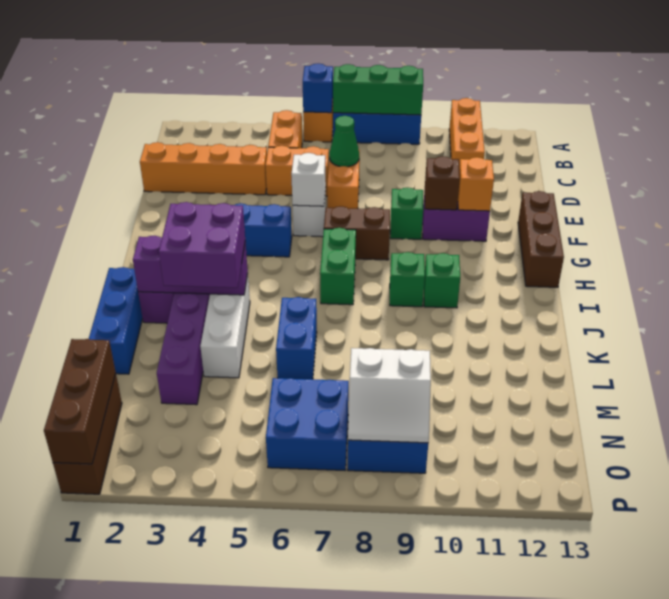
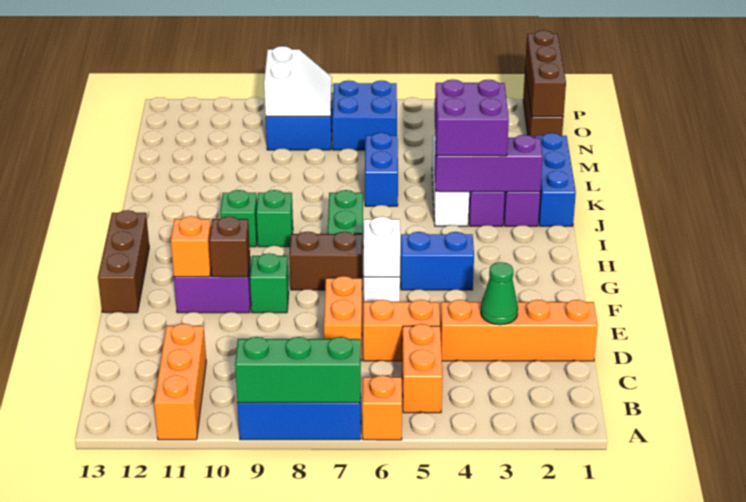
blue brick A6 level 2 -> none
green cone D7 level 2 -> green cone D3 level 2
white slope N8:O9 level 2 top N -> white slope N8:O9 level 2 top 9

